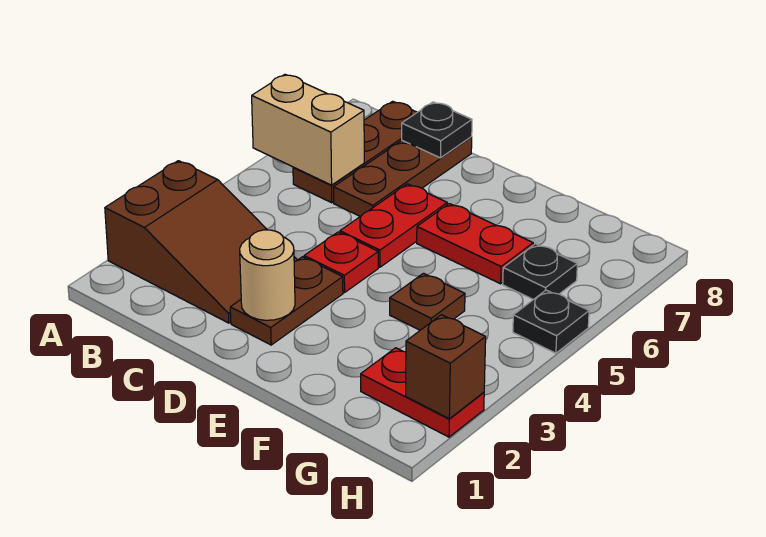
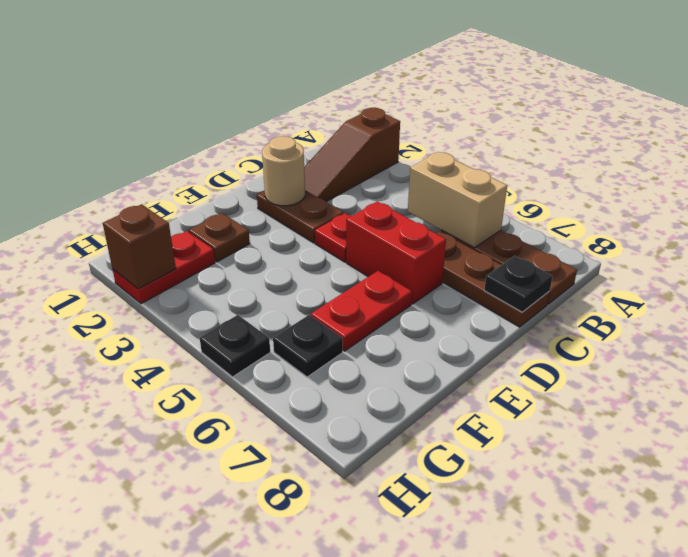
brown slope A2:C3 level 1 top A -> brown slope A2:C2 level 1 top A
tan brick A6:B6 level 2 -> tan brick B5:B6 level 2
red plate D5:D6 level 1 -> red brick D5:D6 level 1
brown plate F4 level 1 -> brown plate F2 level 1

